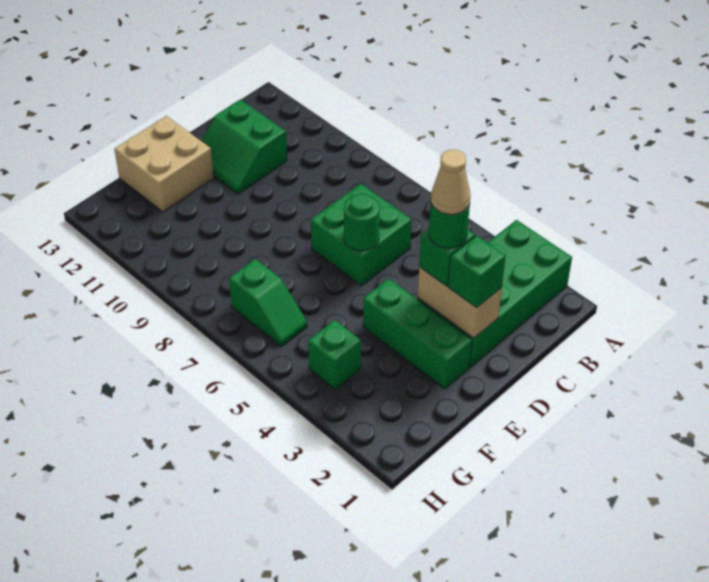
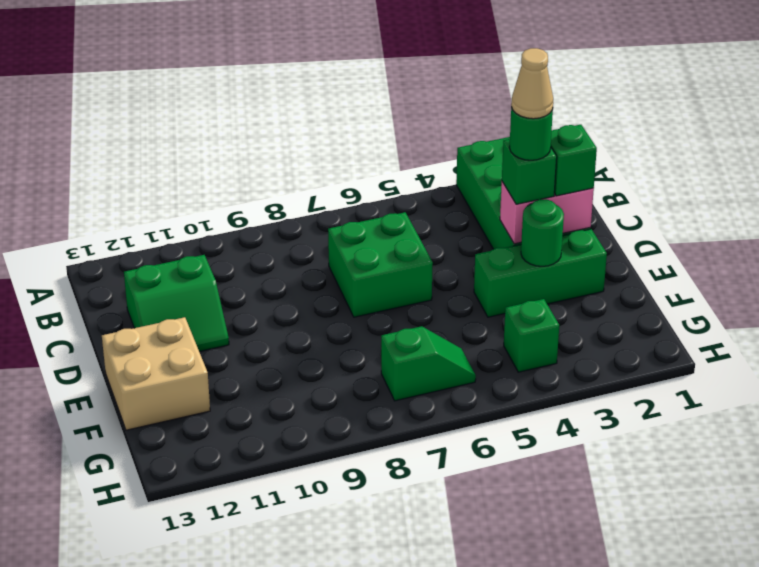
tan brick D2:D3 level 2 -> pink brick D2:D3 level 2
green round brick D6 level 2 -> green round brick E3 level 2

